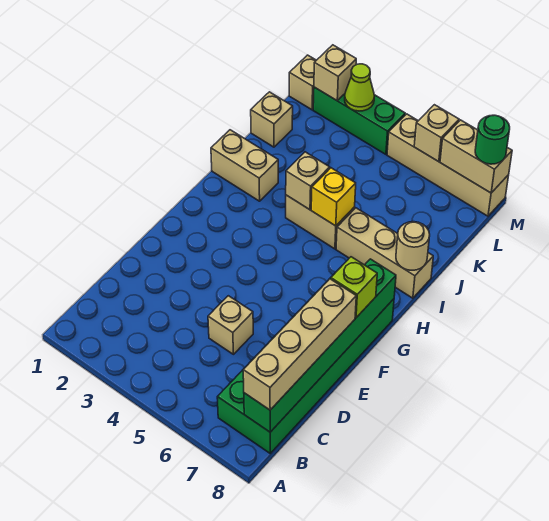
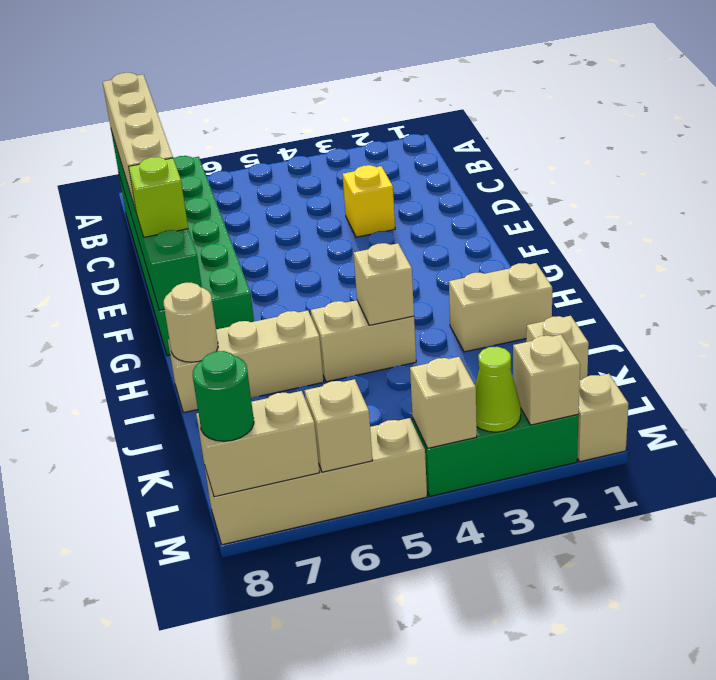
tan brick D5 level 1 -> tan brick M4 level 2
yellow brick I5 level 2 -> yellow brick D3 level 1

